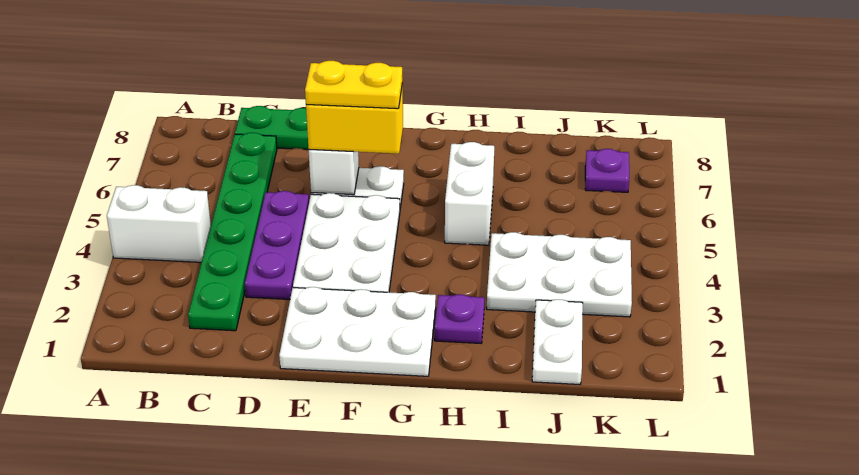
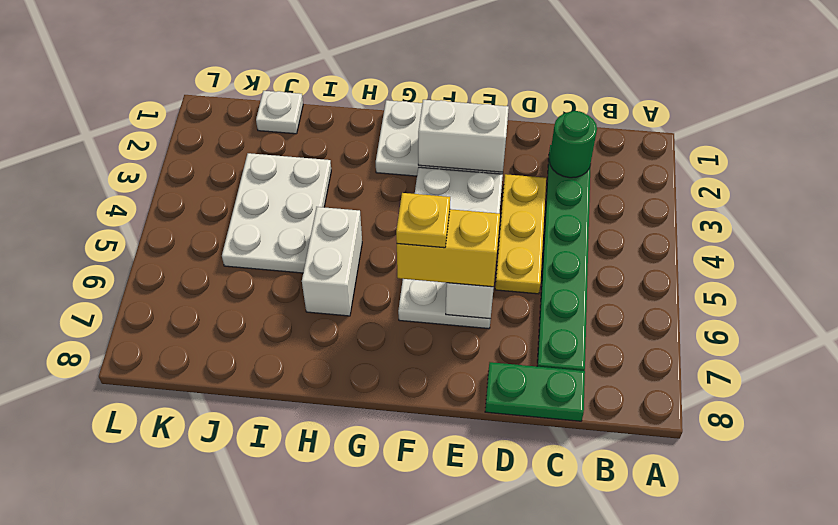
white brick A4:B4 level 1 -> white brick E2:F2 level 2
none -> green round brick C2 level 2
purple plate D3:D5 level 1 -> yellow plate D3:D5 level 1
yellow plate E6:F6 level 4 -> yellow plate F6 level 4
purple plate H2 level 1 -> none
white plate I3:K4 level 1 -> white plate I3:J5 level 1
white plate J1:J2 level 1 -> white plate J1 level 1
purple plate K7 level 1 -> none

